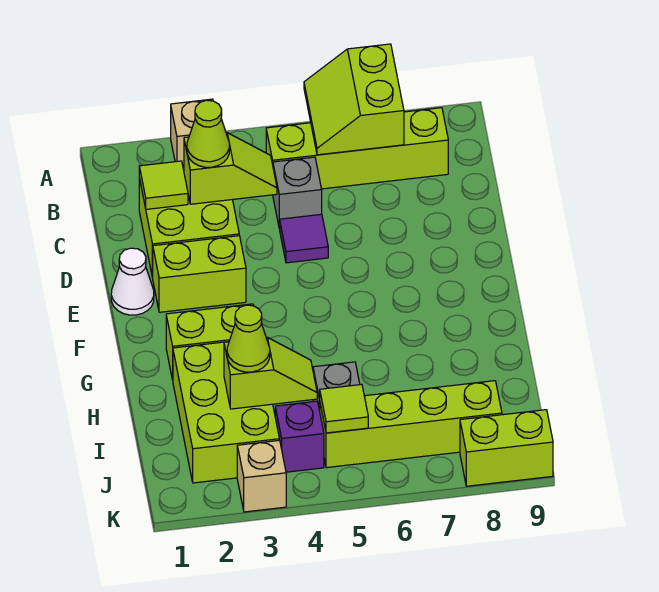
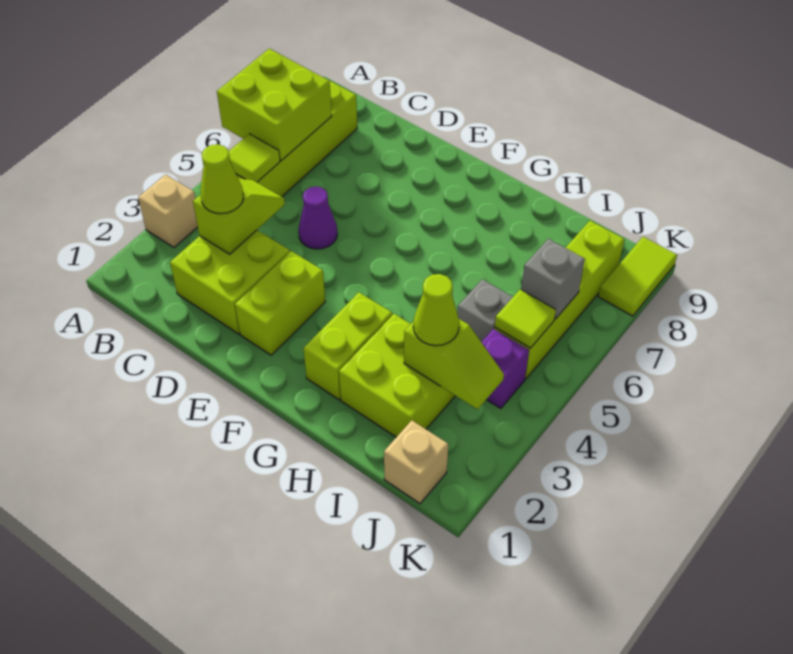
lime slope A6:B7 level 2 top 7 -> lime brick A6:B7 level 2
lime tile C2 level 2 -> lime tile B5 level 2
grey brick C5 level 1 -> grey brick J6 level 2
purple tile D5 level 1 -> purple cone D5 level 1
white cone E1 level 1 -> none
lime brick H2:J3 level 1 -> lime brick H2:I3 level 1
lime slope I3:I4 level 2 top 3 -> lime slope I3:J3 level 2 top I
tan brick K3 level 1 -> tan brick J1 level 1
lime brick K8:K9 level 1 -> lime tile K8:K9 level 1

